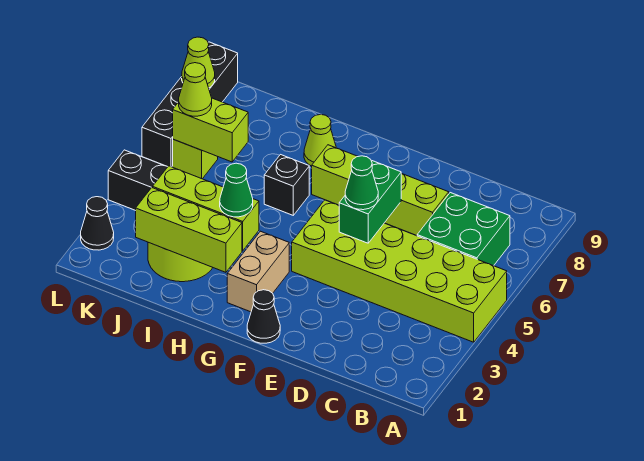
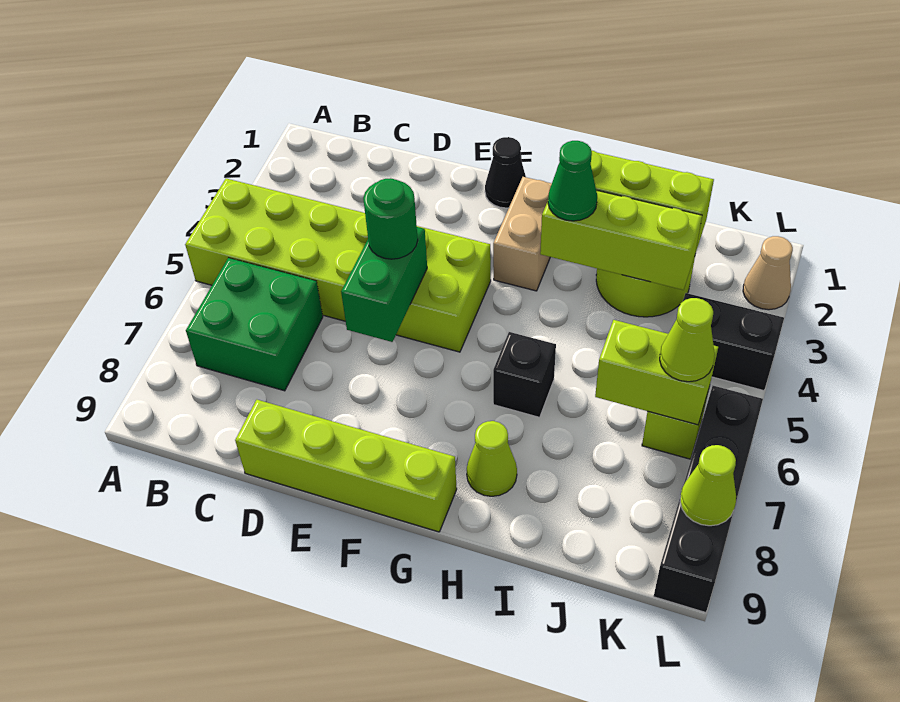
lime brick D7:G7 level 1 -> lime brick D9:G9 level 1
green cone E5 level 3 -> green round brick E5 level 3
black cone L2 level 1 -> tan cone L2 level 1

